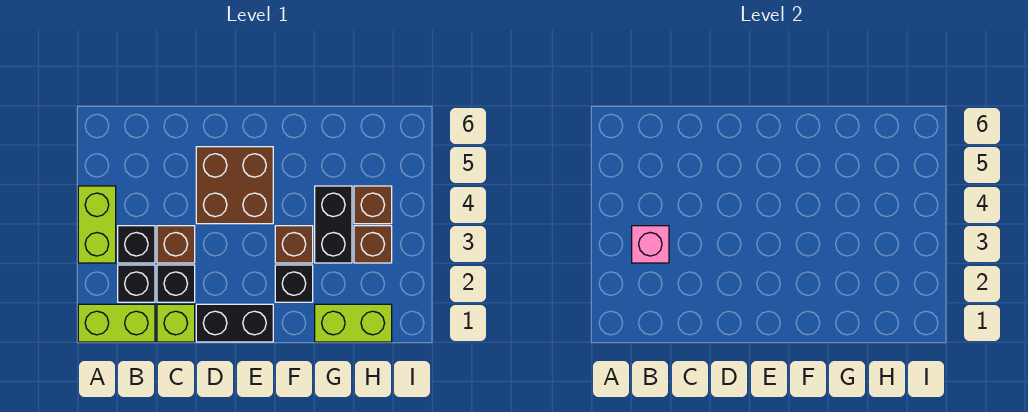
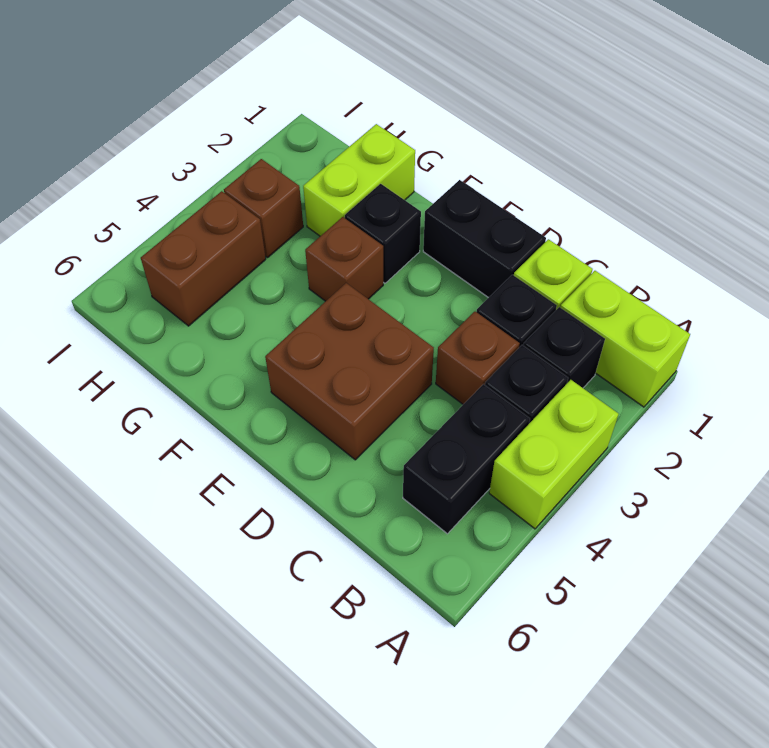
pink brick B3 level 2 -> none
lime brick G1:H1 level 1 -> lime brick G1:G2 level 1
black brick G3:G4 level 1 -> black brick B4:B5 level 1
brown brick H4 level 1 -> brown brick H4:H5 level 1

